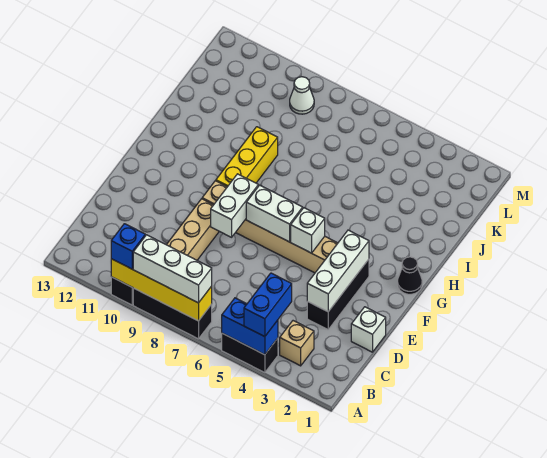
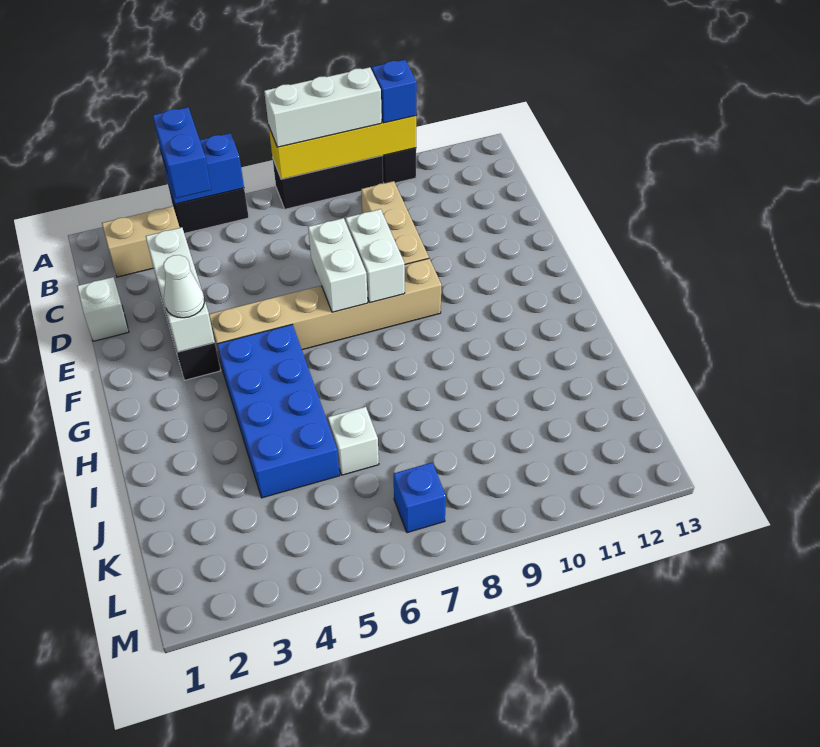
tan brick B3 level 1 -> tan brick B2:B3 level 1
white brick F5 level 2 -> white brick J6 level 1
white brick F6:F7 level 2 -> white brick E7:F7 level 2
black cone G1 level 1 -> none
none -> blue brick G4:J5 level 1
yellow brick G9:I9 level 1 -> none
none -> blue brick L7 level 1
white cone L9 level 1 -> white cone F3 level 3

